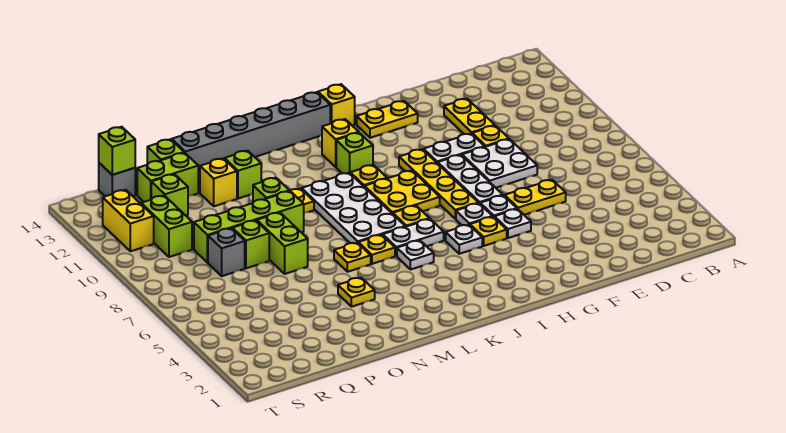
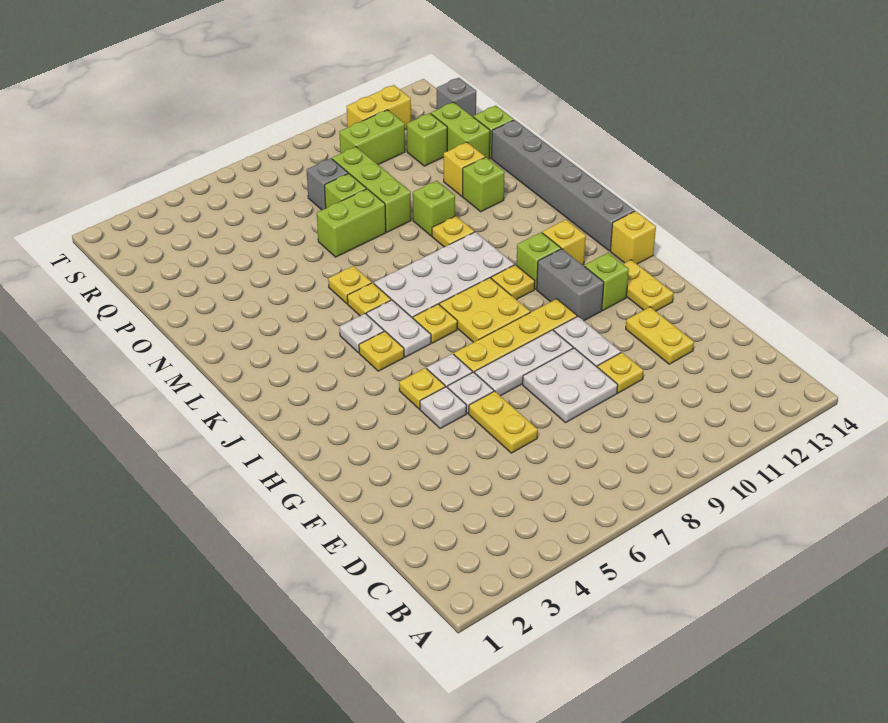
yellow plate E11:E12 level 1 -> yellow plate E12:F12 level 1
none -> grey brick H11:I11 level 1
white plate I5 level 1 -> none
yellow plate N4 level 1 -> yellow plate J5 level 1
lime brick N9:Q9 level 1 -> lime brick O9:Q9 level 1
lime brick R14 level 2 -> lime brick H12 level 1

